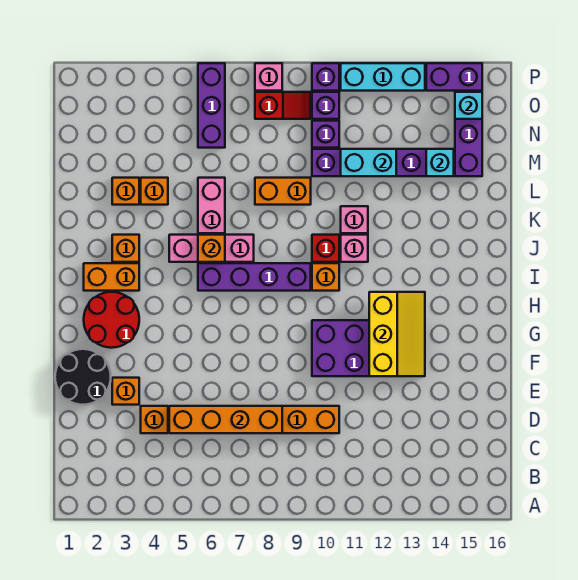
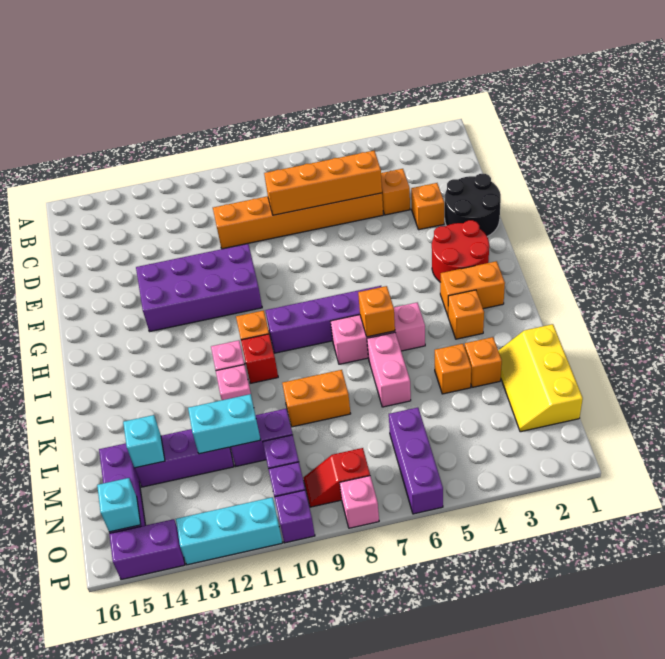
yellow slope F12:H13 level 2 top 12 -> yellow slope L1:N2 level 1 top 1

